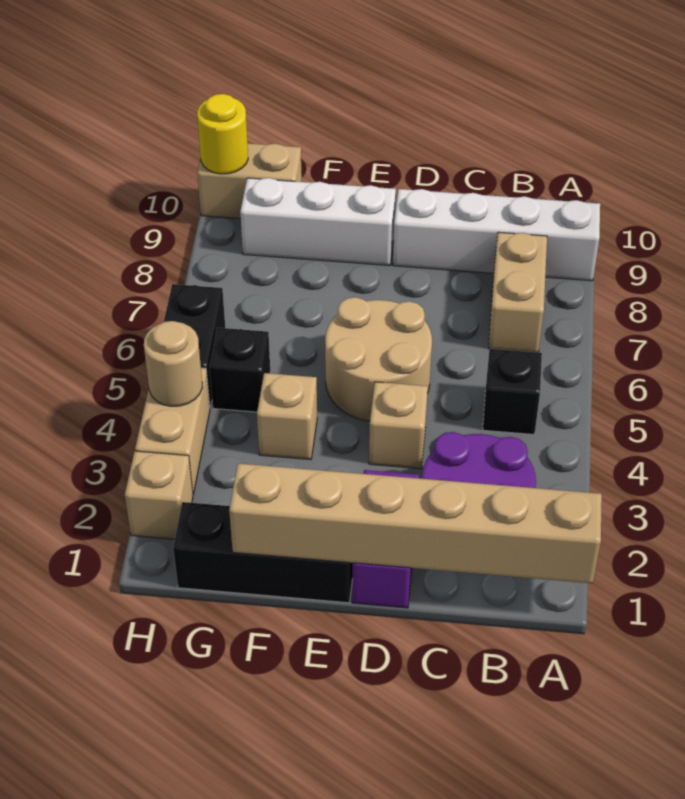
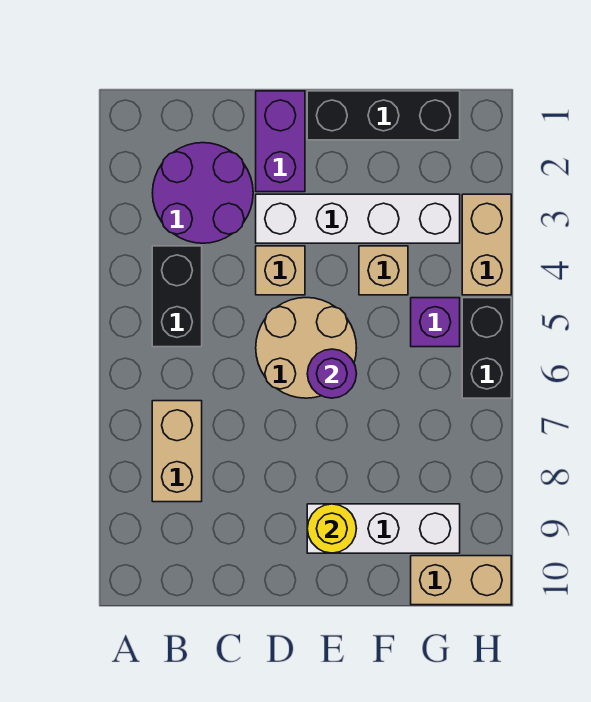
tan brick A1:F1 level 2 -> none
white brick A9:D9 level 1 -> white brick D3:G3 level 1
black brick B5 level 1 -> black brick B4:B5 level 1
none -> purple round brick E6 level 2
black brick G5 level 1 -> purple brick G5 level 1
tan brick H2 level 1 -> none
tan round brick H4 level 2 -> none
yellow round brick H10 level 2 -> yellow round brick E9 level 2

